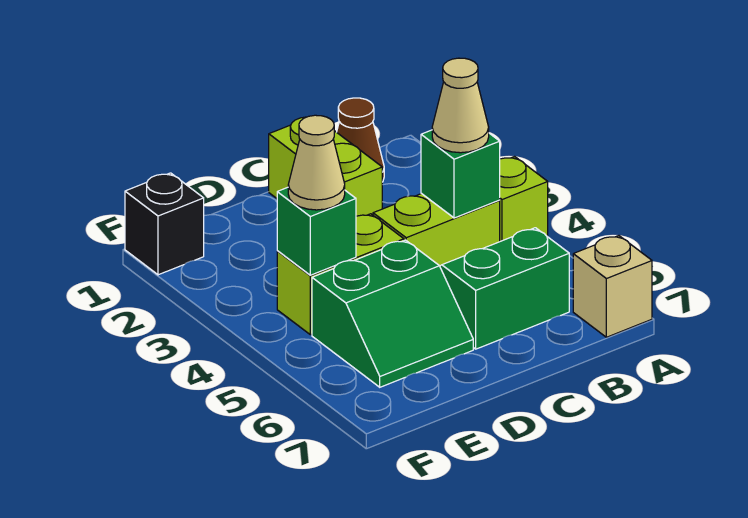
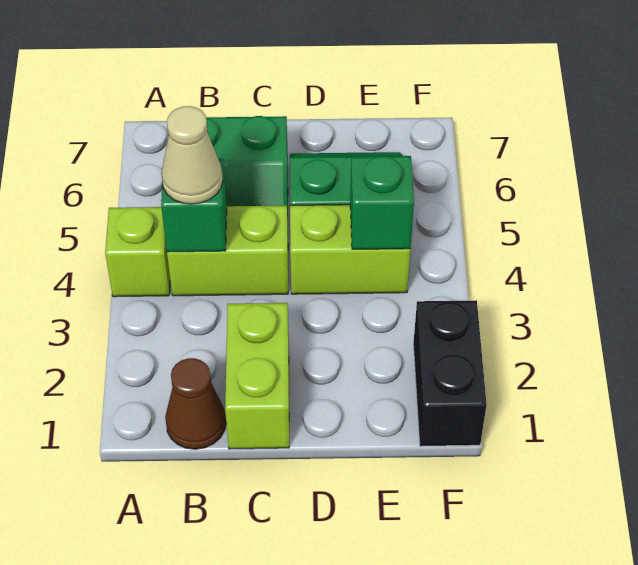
tan brick A7 level 1 -> none
tan cone E4 level 3 -> none
black brick F1 level 1 -> black brick F1:F2 level 1

